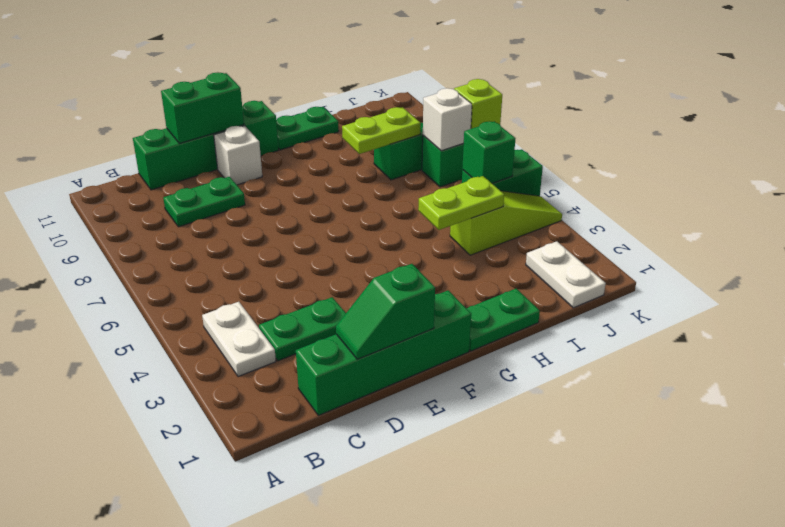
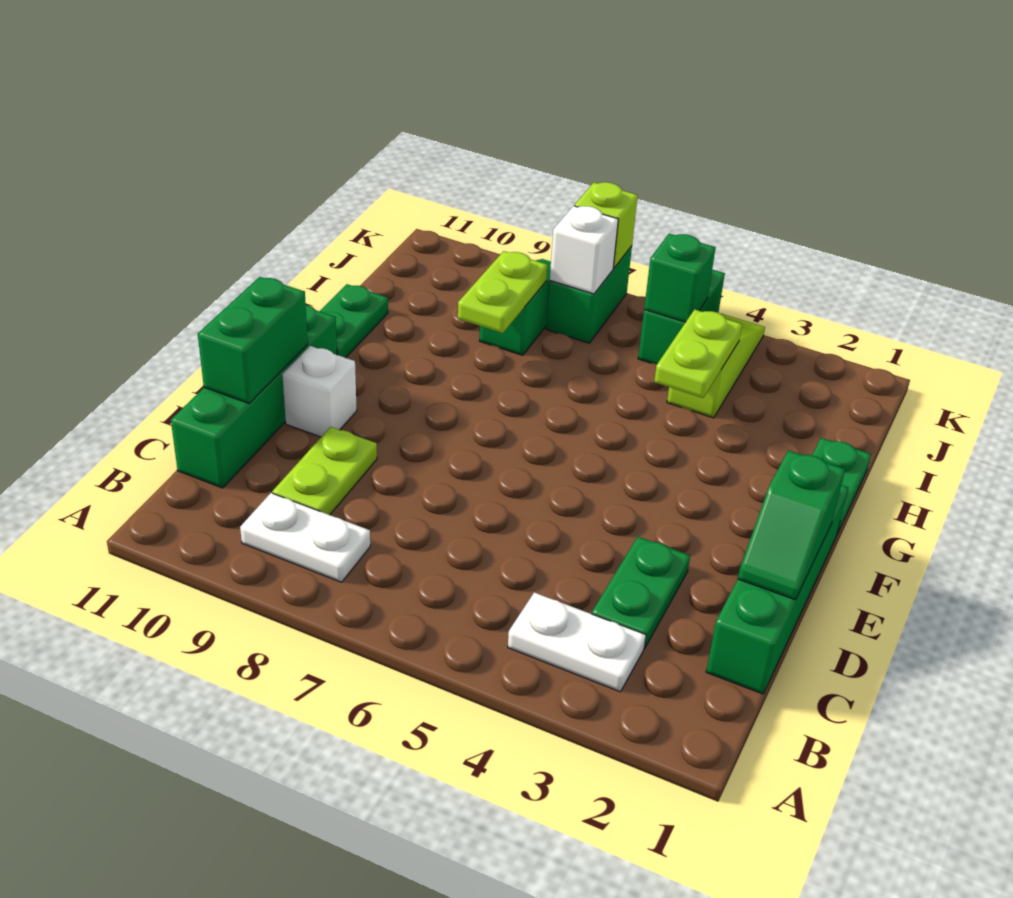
green plate C9:D9 level 1 -> lime plate C9:D9 level 1
white plate J1:J2 level 1 -> white plate B8:B9 level 1

